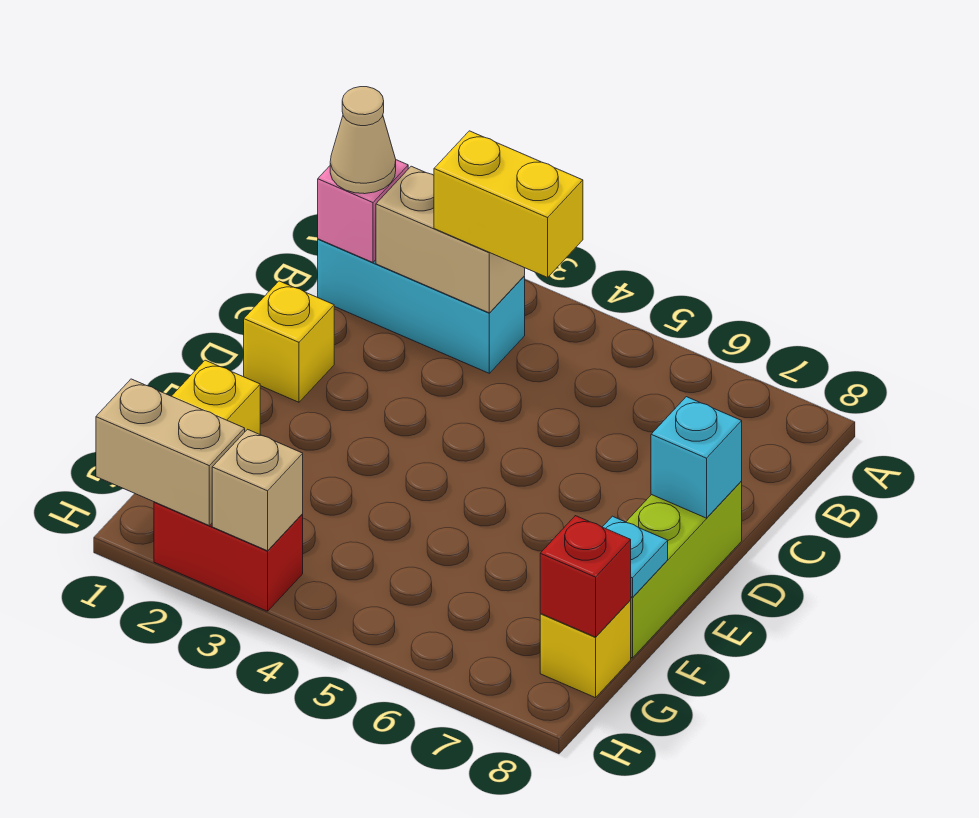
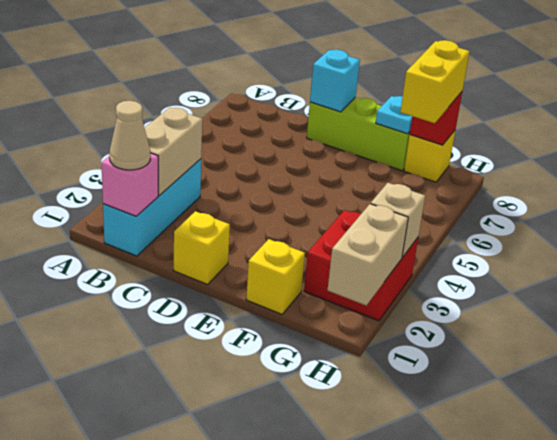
yellow brick B3:B4 level 3 -> yellow brick G7:G8 level 3
red brick H2:H3 level 1 -> red brick G2:H3 level 1

